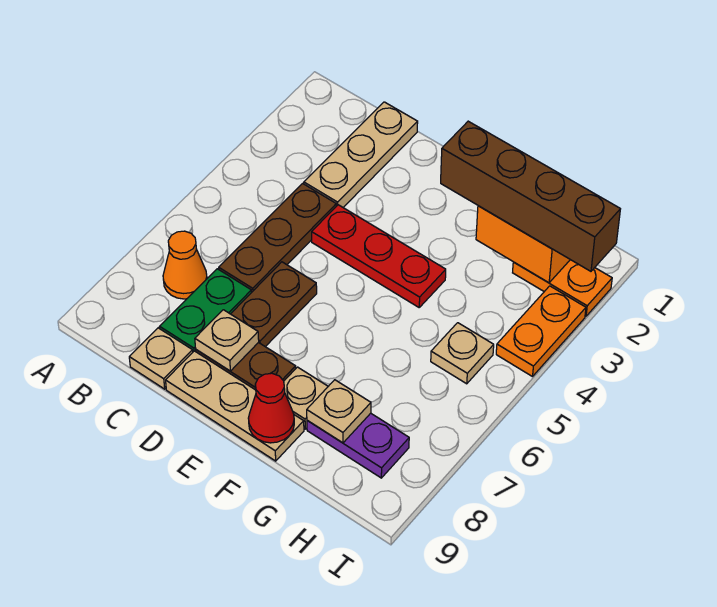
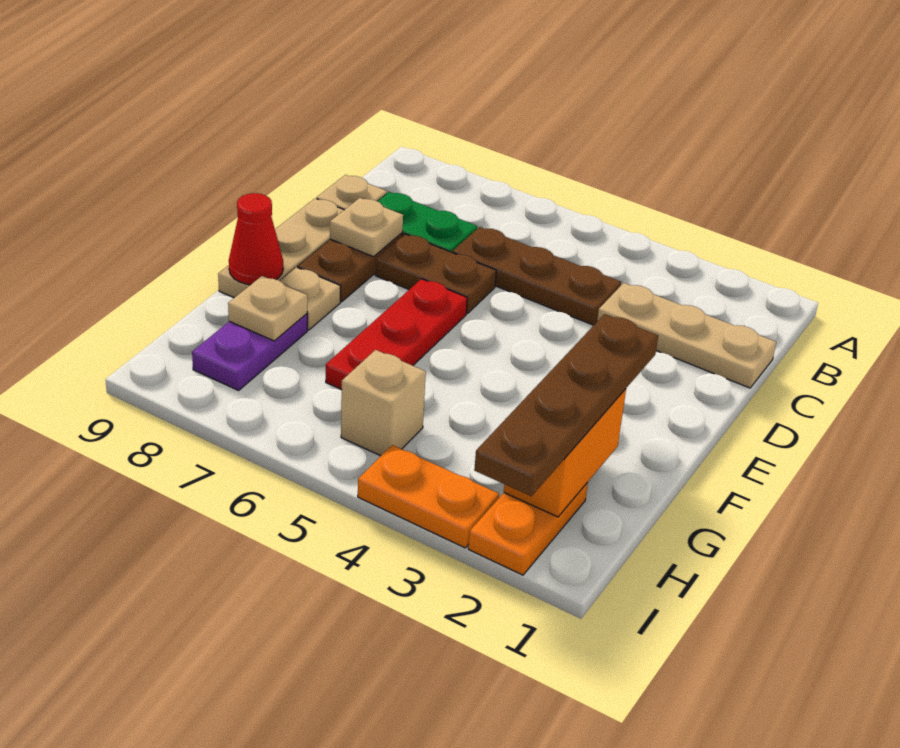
orange cone B7 level 1 -> none
red plate D4:F4 level 1 -> red plate E6:G6 level 1
brown brick F2:I2 level 3 -> brown plate F2:I2 level 3
tan plate H5 level 1 -> tan brick H5 level 1

